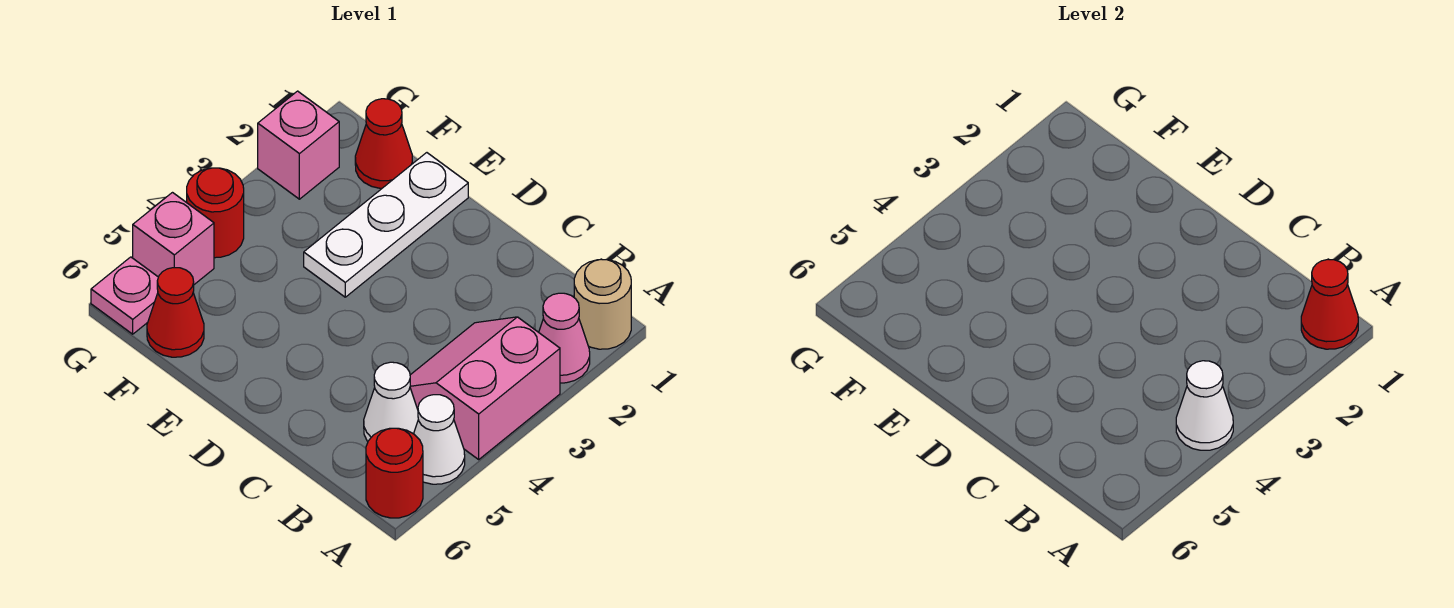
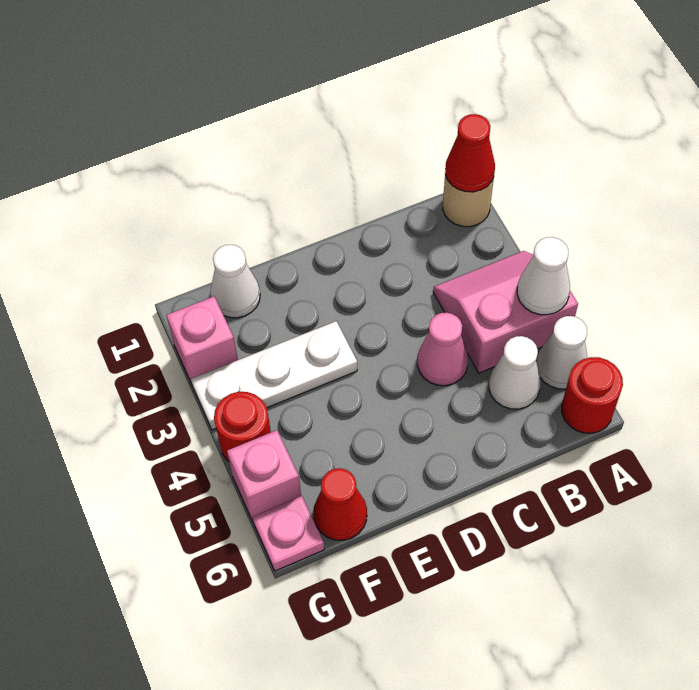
pink cone A2 level 1 -> pink cone C4 level 1
pink slope A3:B4 level 1 top A -> pink slope A3:B4 level 1 top 4
white plate E1:E3 level 1 -> white plate E3:G3 level 1
red cone F1 level 1 -> white cone F1 level 1

